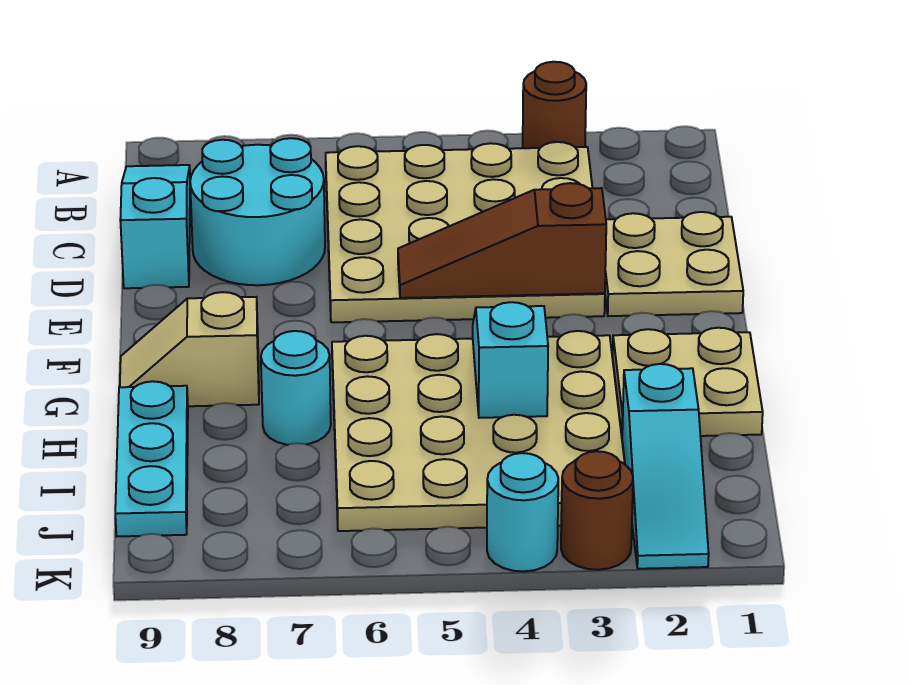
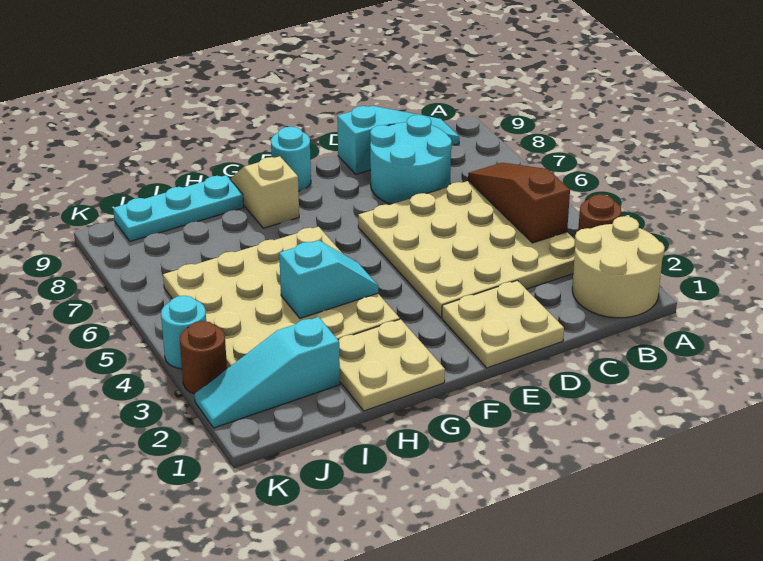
none -> tan round brick A1:B2 level 1
brown slope E3:E5 level 2 top 3 -> brown slope B4:B6 level 2 top 4
cyan round brick H7 level 1 -> cyan round brick F9 level 1

